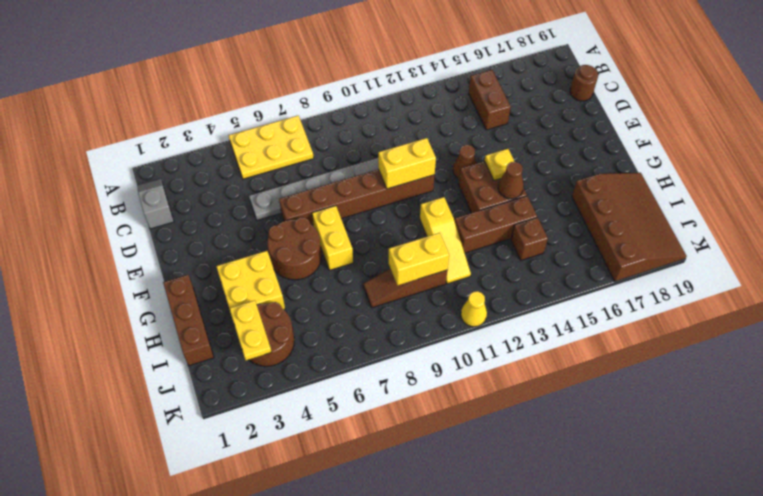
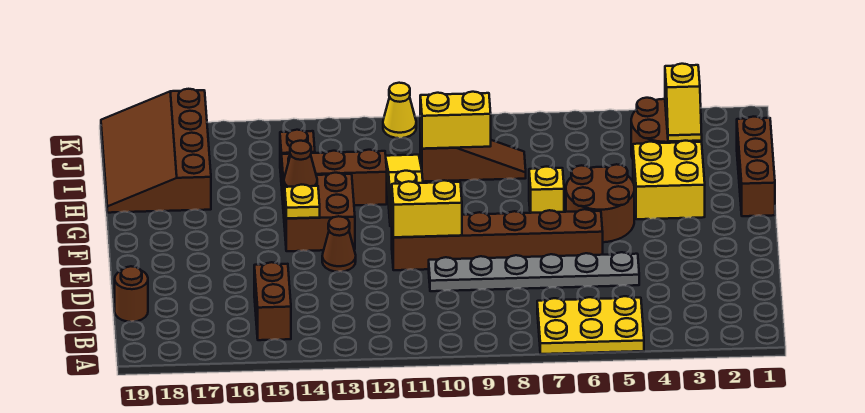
grey slope B1:C1 level 1 top C -> none
yellow brick F7:G7 level 1 -> yellow brick G7 level 1
yellow plate I3:J3 level 2 -> yellow slope I3:J3 level 2 top J

